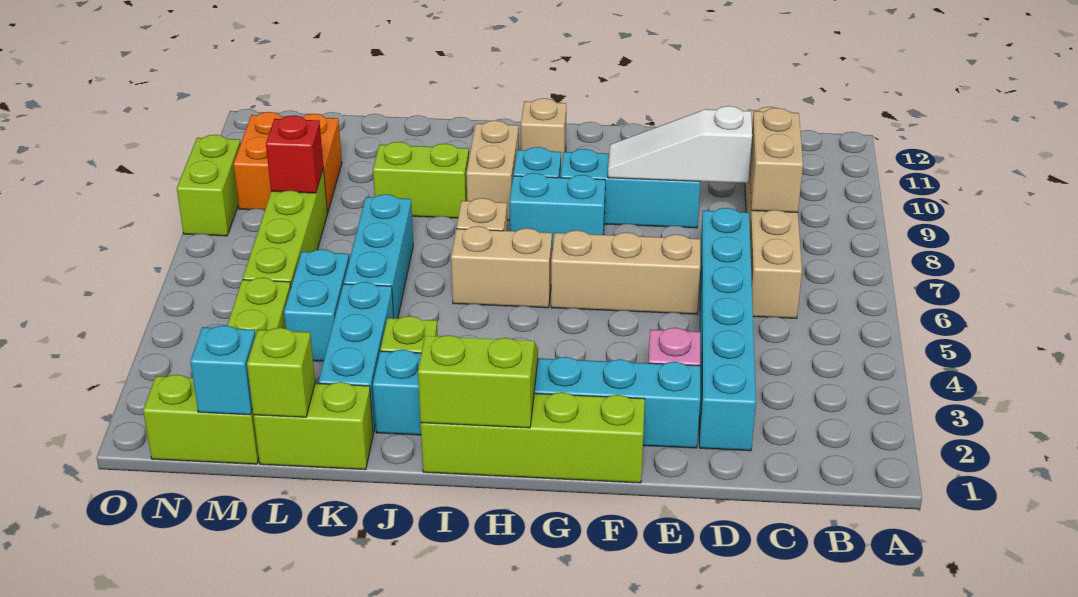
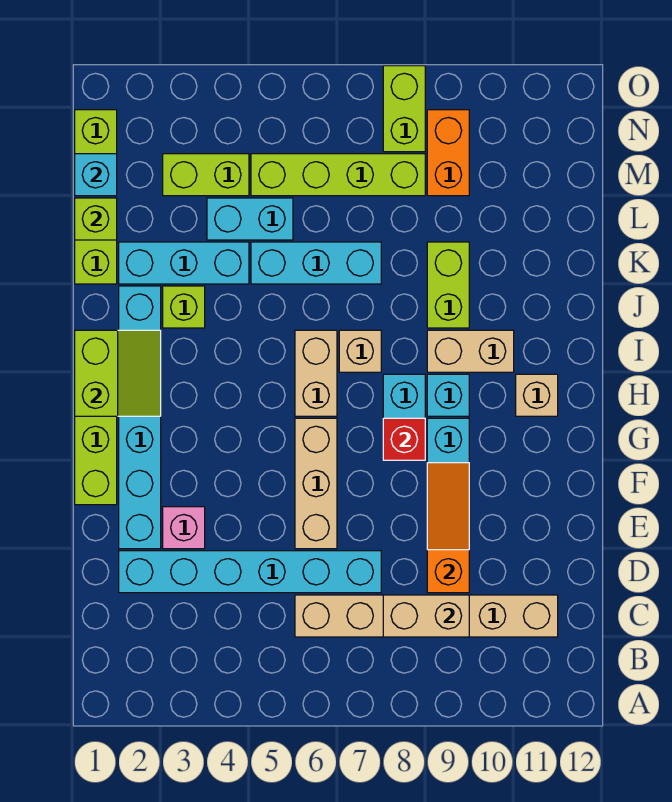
white slope D9:F9 level 2 top D -> orange slope D9:F9 level 2 top D
red brick M8 level 2 -> red brick G8 level 2
orange brick M9:N10 level 1 -> orange brick M9:N9 level 1
lime brick O8:O9 level 1 -> lime brick N8:O8 level 1

